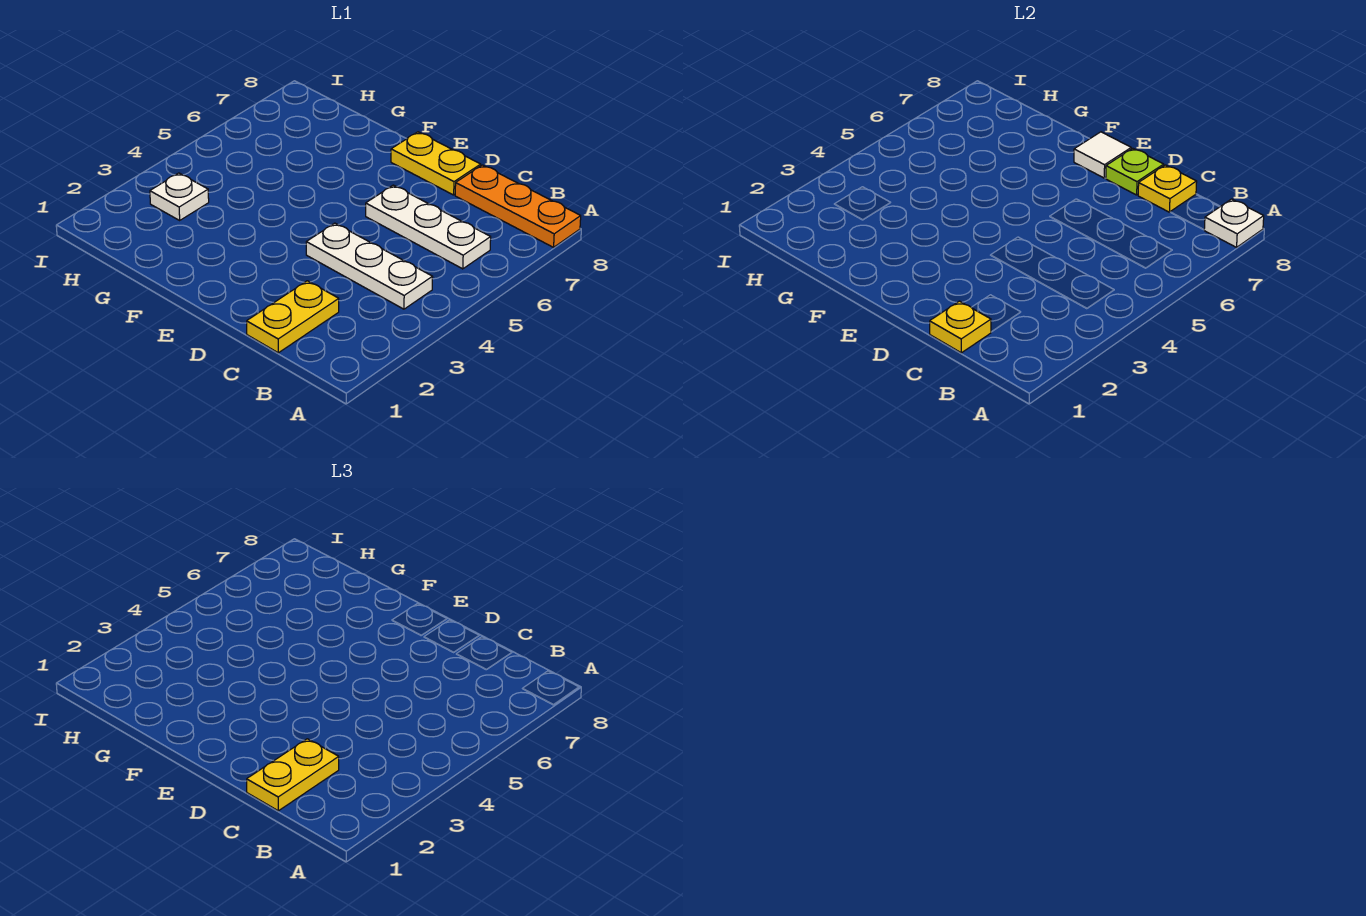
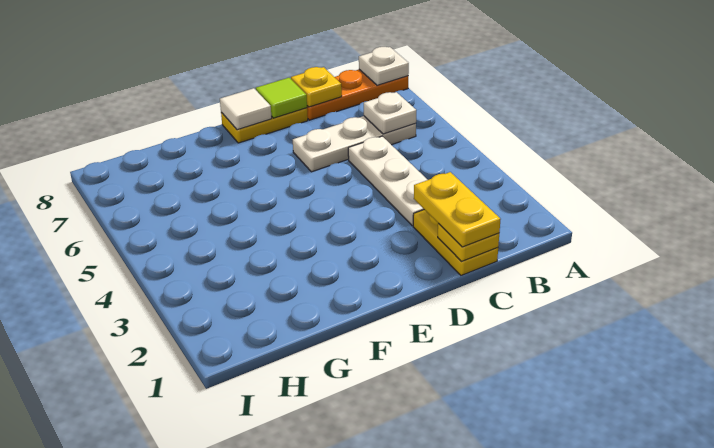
white plate B4:D4 level 1 -> white plate C3:C5 level 1
lime plate D8 level 2 -> lime tile D8 level 2
white plate H3 level 1 -> white plate B6 level 2

